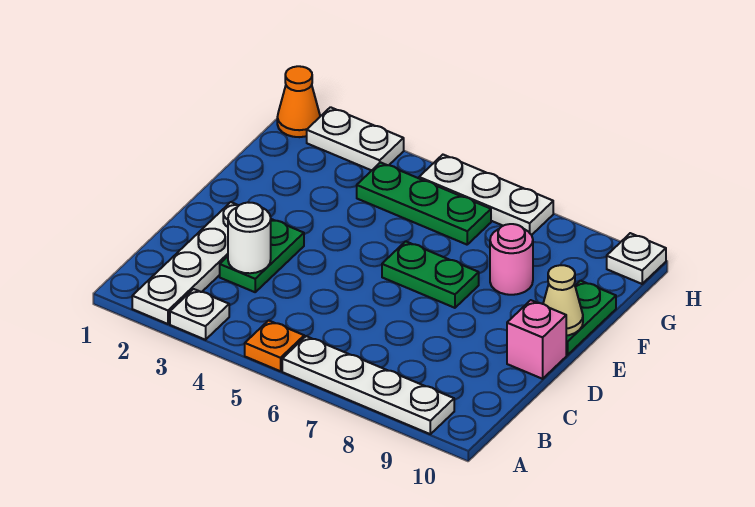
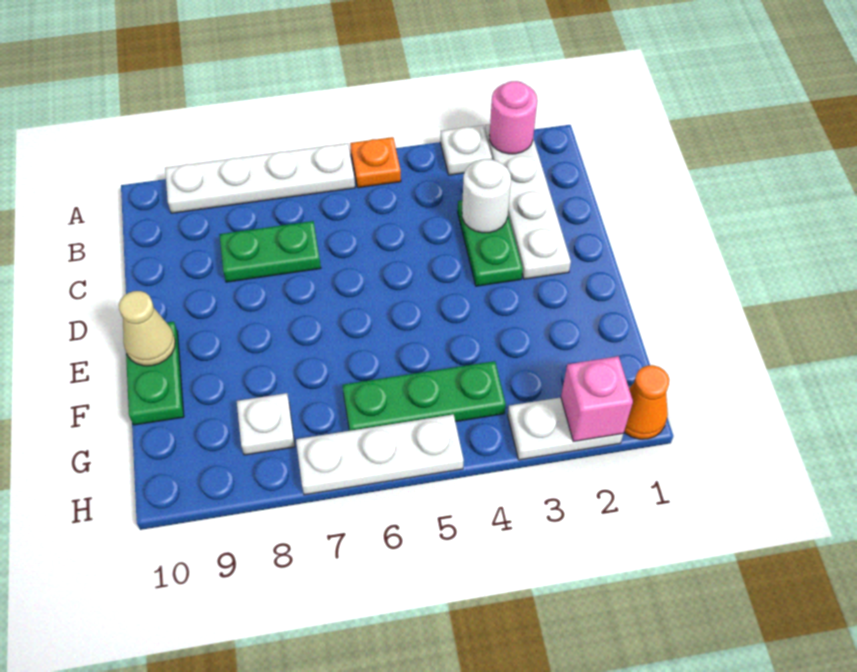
pink brick D10 level 1 -> pink brick H2 level 2
green plate E6:E7 level 1 -> green plate C7:C8 level 1
pink round brick F8 level 1 -> pink round brick A2 level 2
white plate H10 level 1 -> white plate G8 level 1

